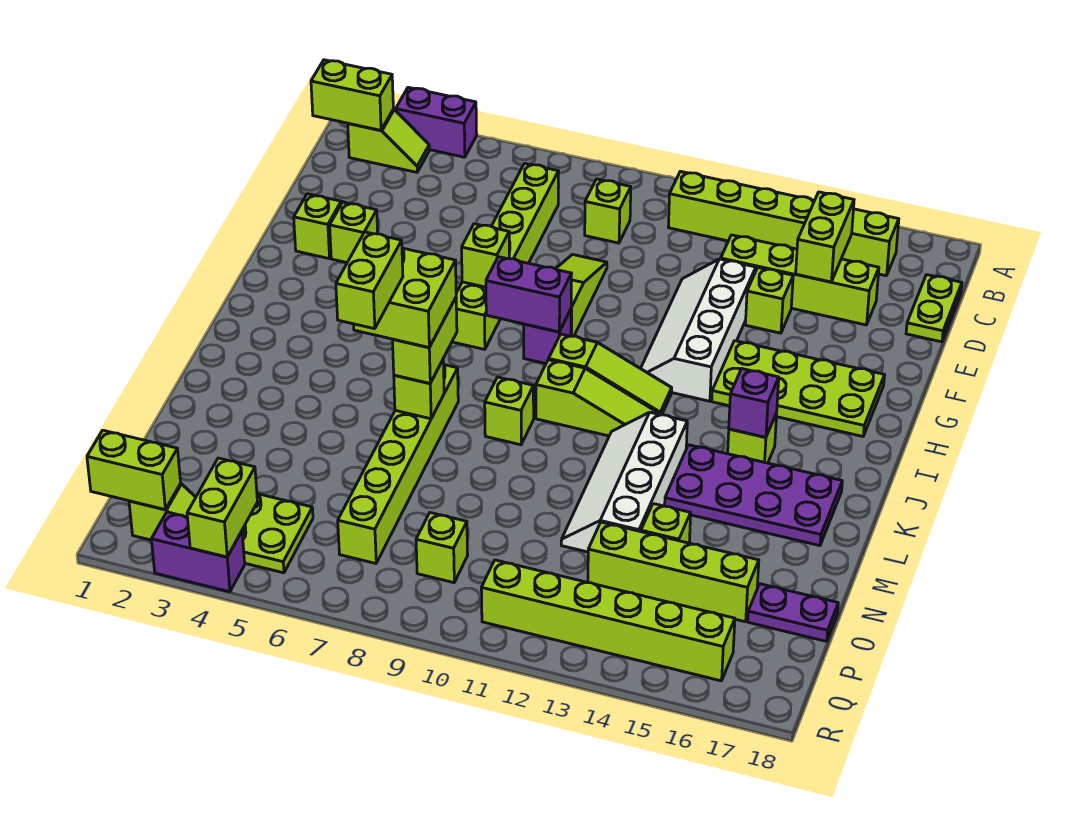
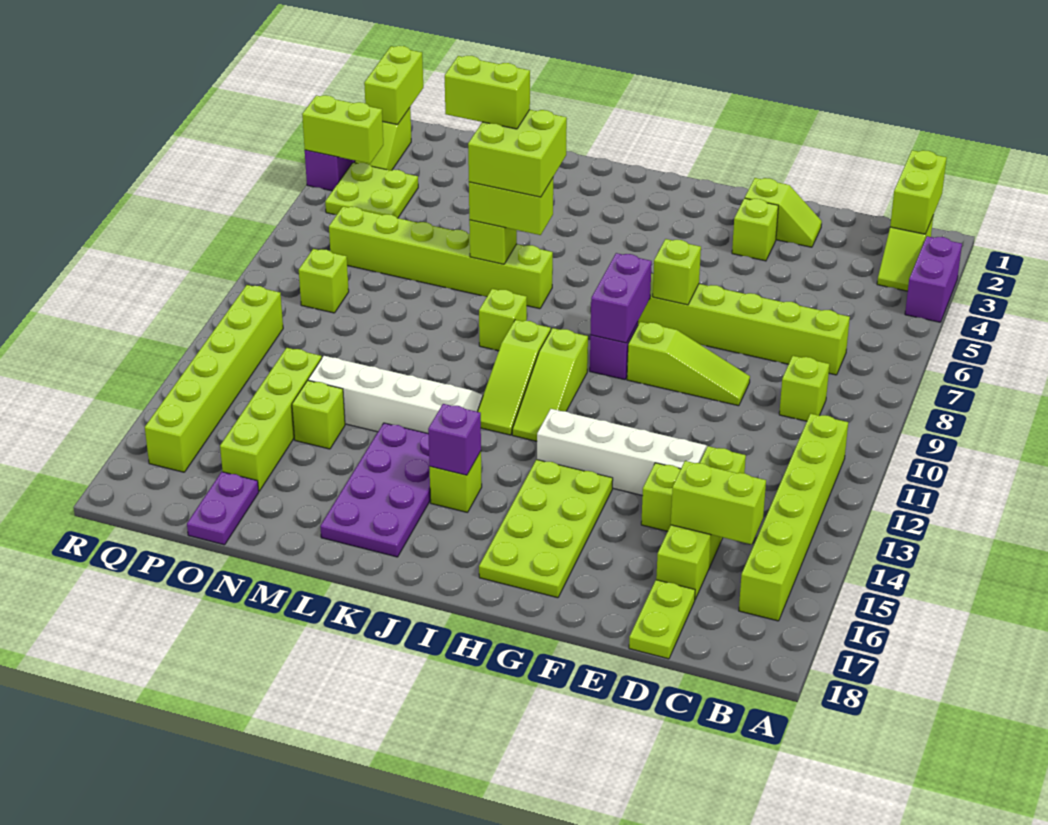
lime plate C18:D18 level 1 -> lime plate D17:D18 level 1

